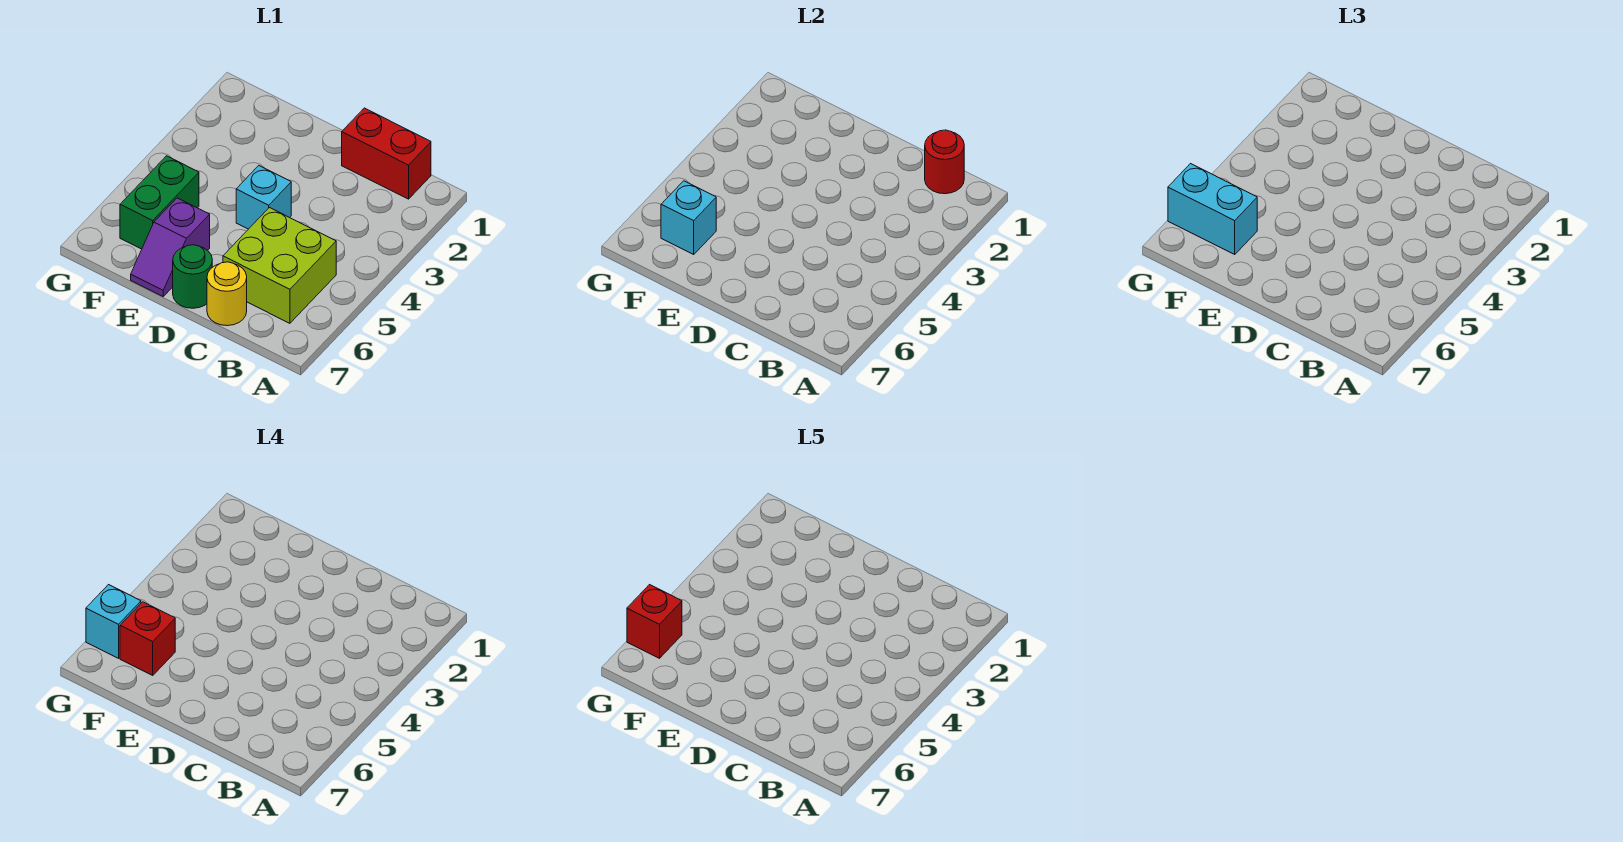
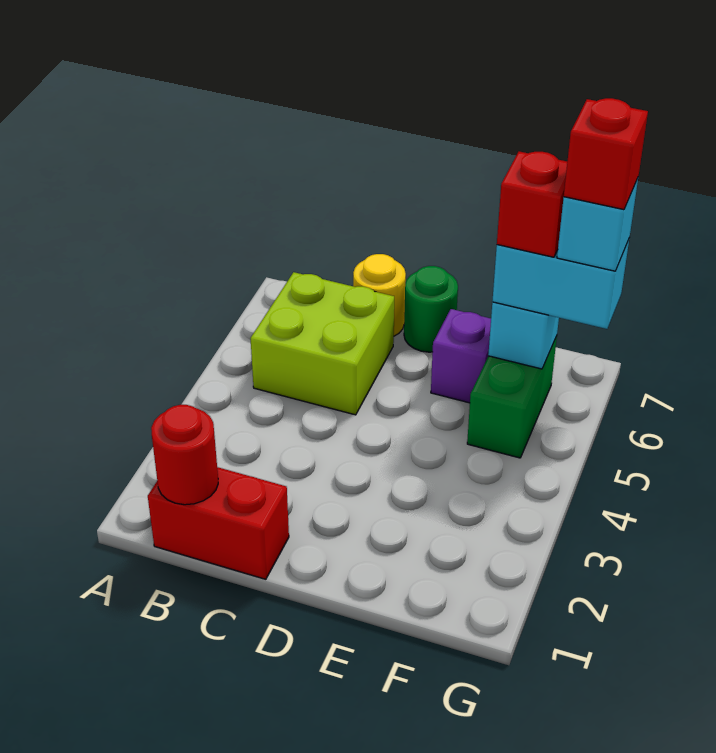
cyan brick D4 level 1 -> none

